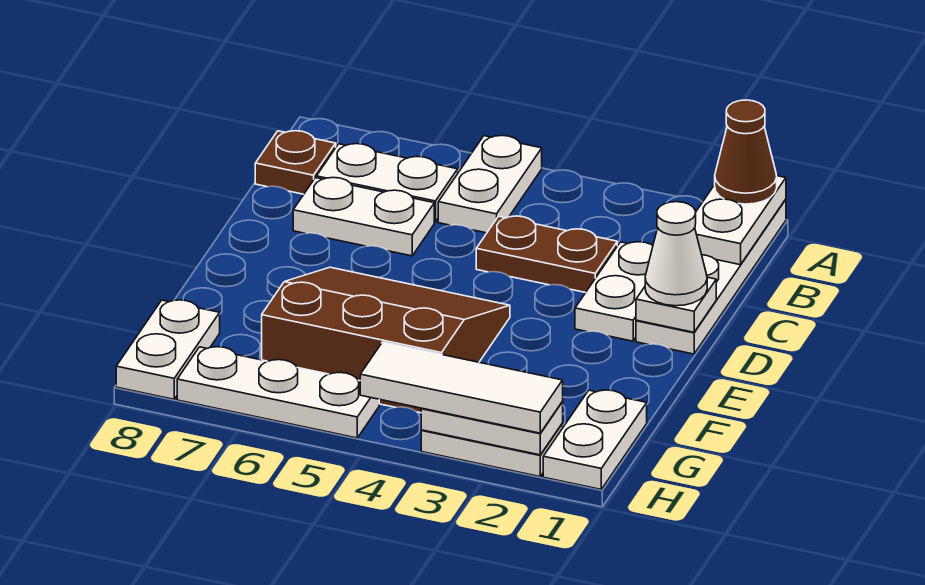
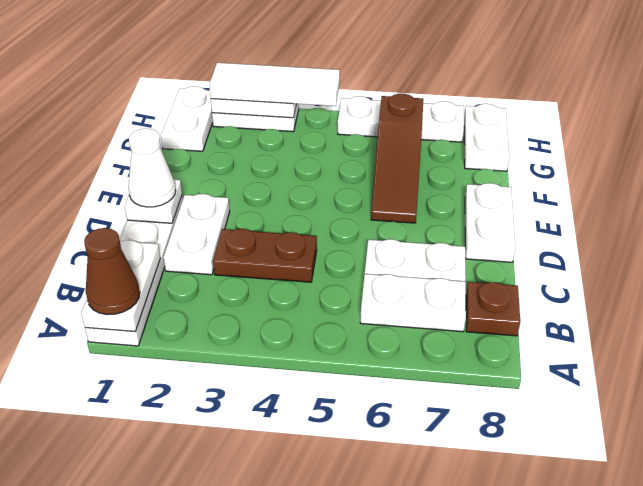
white plate A5:B5 level 1 -> white plate D8:E8 level 1
brown slope E4:G6 level 1 top G -> brown slope E6:G6 level 1 top G

